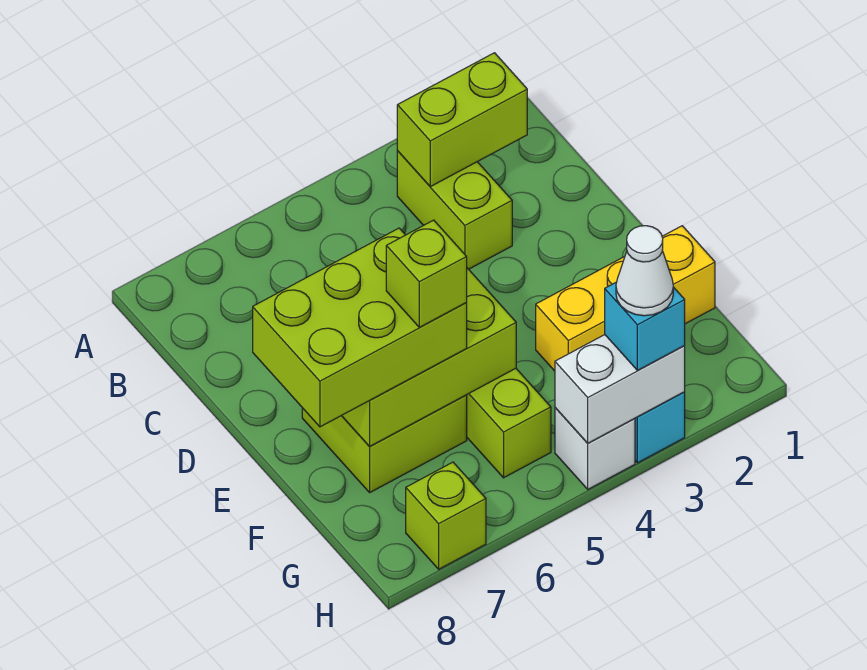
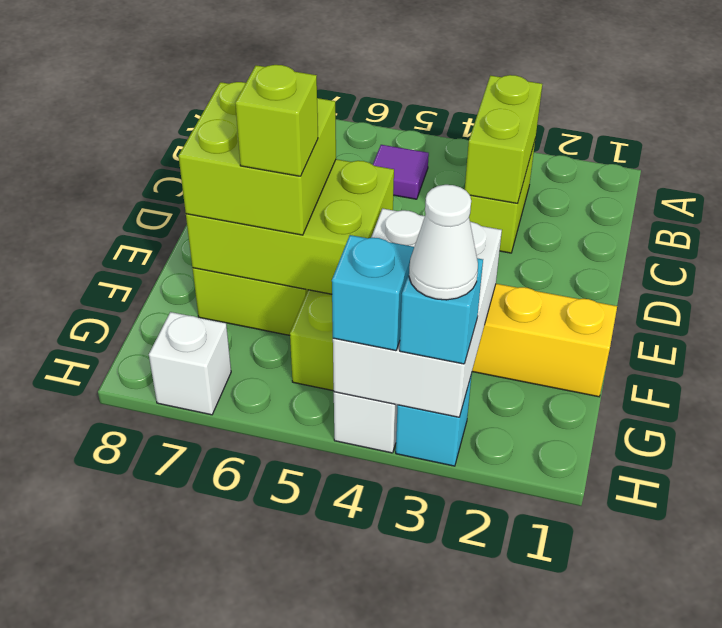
lime brick B2:B3 level 2 -> lime brick B3:C3 level 2
none -> purple tile B5 level 1
lime brick E6:F8 level 3 -> lime brick E6:F7 level 3
white brick H3:H4 level 2 -> white brick F3:H4 level 2
none -> cyan brick H4 level 3
lime brick H7 level 1 -> white brick H7 level 1

